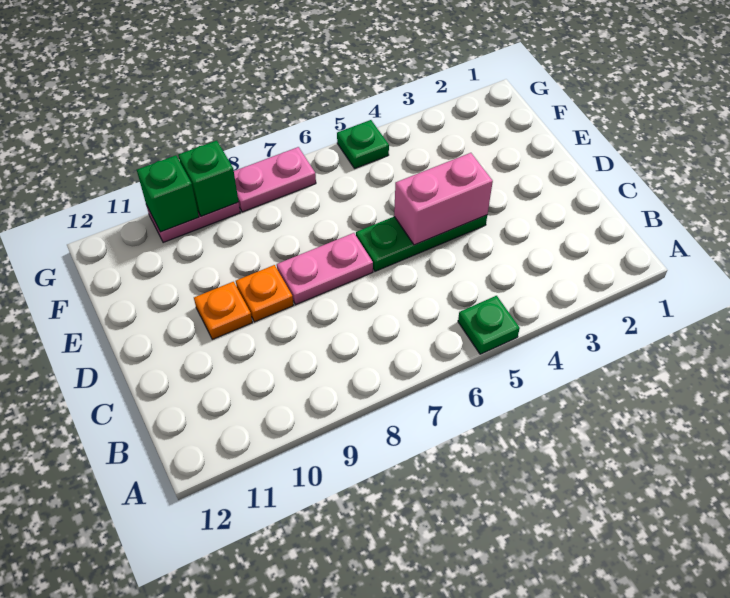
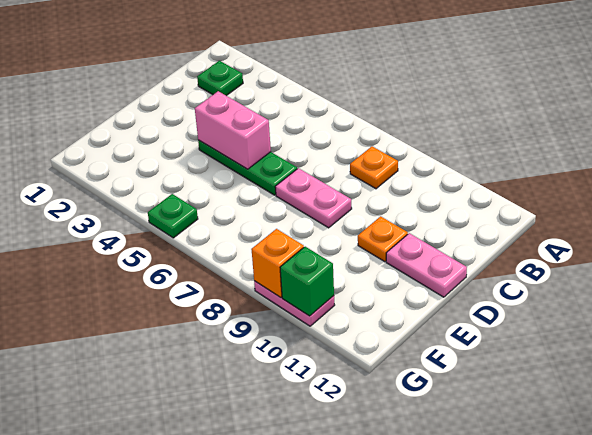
green plate A5 level 1 -> green plate B2 level 1
orange plate D9 level 1 -> orange plate B8 level 1
pink plate G7:G8 level 1 -> pink plate D11:D12 level 1
green brick G9 level 2 -> orange brick G9 level 2

